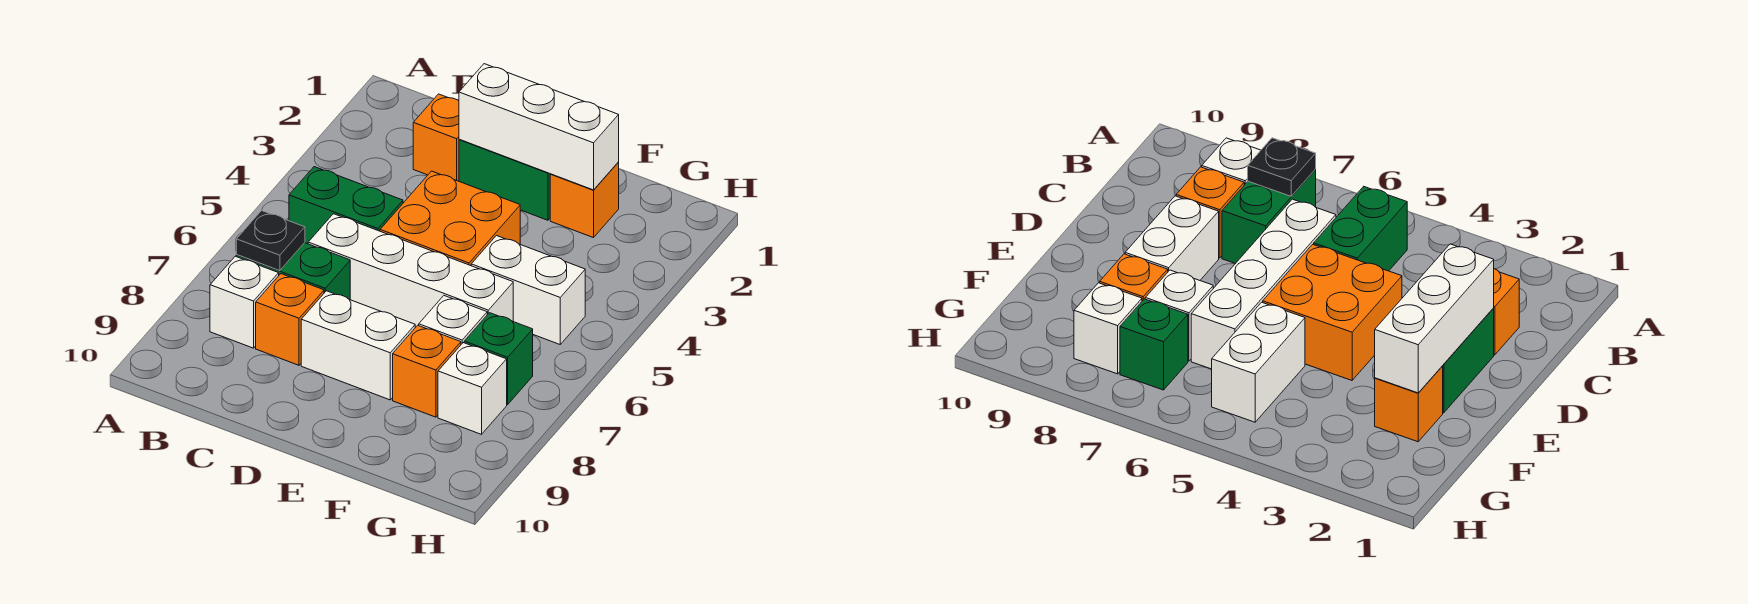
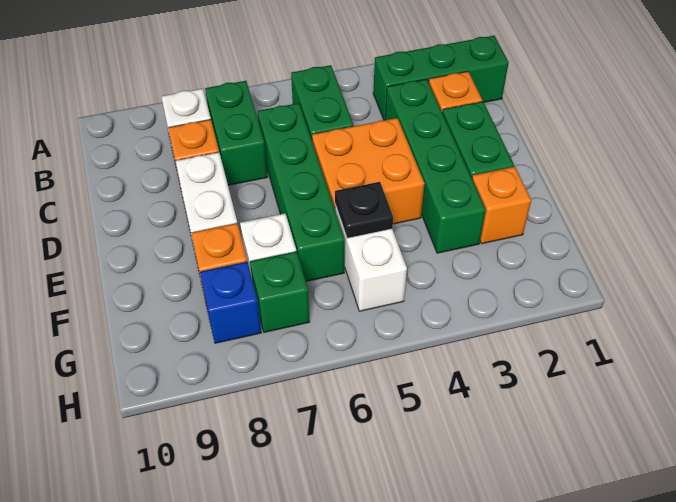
none -> green brick B1:B3 level 1
black plate B7 level 2 -> black plate F5 level 2
none -> green brick C3:F3 level 1
white brick C6:F6 level 1 -> green brick C6:F6 level 1
white brick D2:F2 level 2 -> none
white brick G8 level 1 -> blue brick G8 level 1

